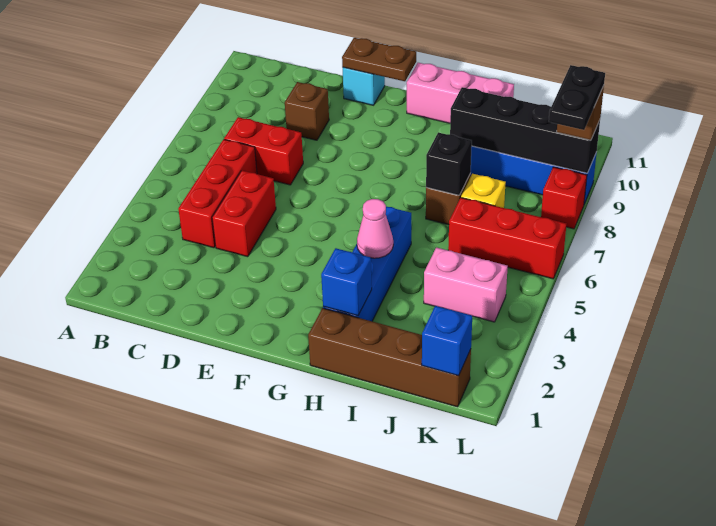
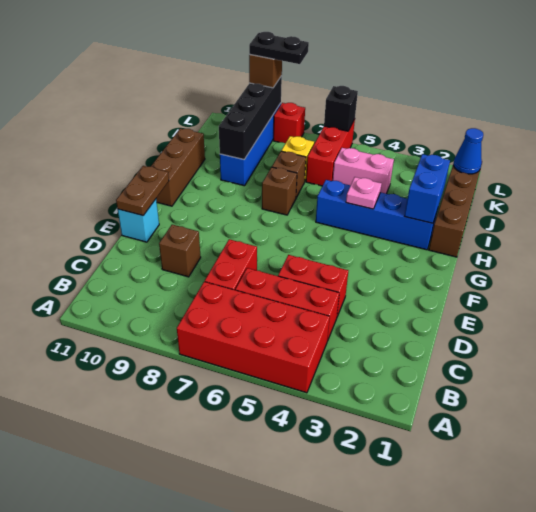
none -> red brick A4:B7 level 1
pink brick G11:I11 level 1 -> brown brick G11:I11 level 1
blue brick H2 level 2 -> blue brick H2:I2 level 2
pink cone H4 level 2 -> pink plate H4 level 2
none -> brown brick H7 level 1
black brick I7 level 2 -> black brick L6 level 2
pink brick J4:K4 level 1 -> pink brick J4:J5 level 1
blue brick K1 level 2 -> blue cone K1 level 2

